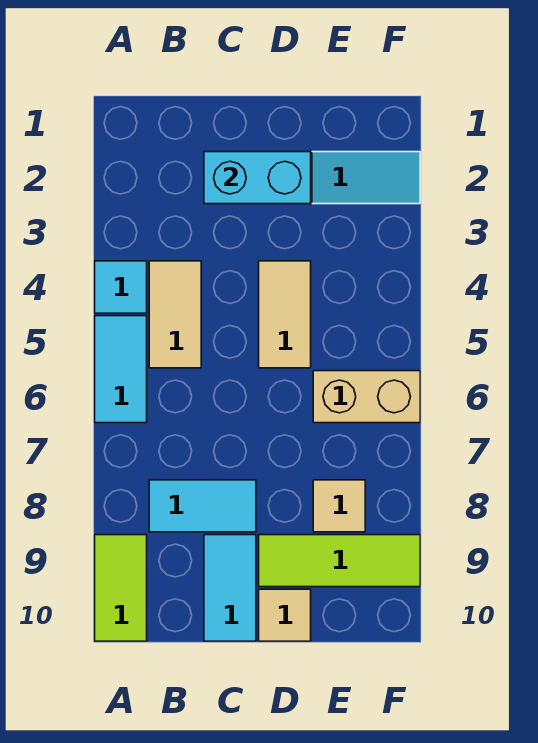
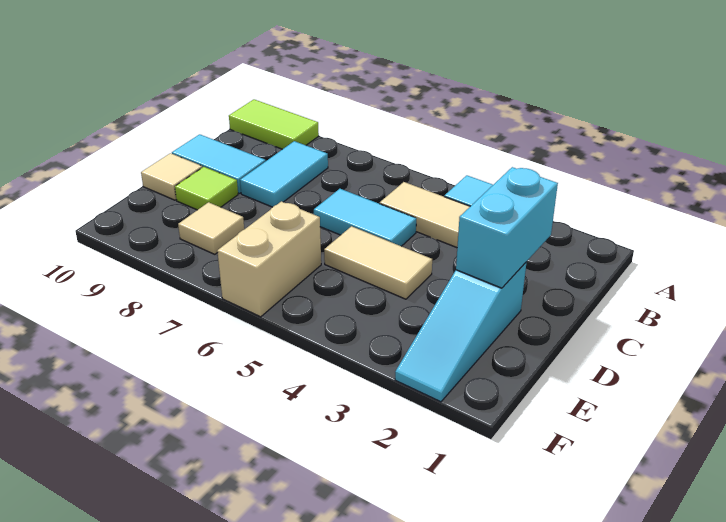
cyan tile A5:A6 level 1 -> cyan tile C5:C6 level 1
lime tile D9:F9 level 1 -> lime tile D9 level 1

